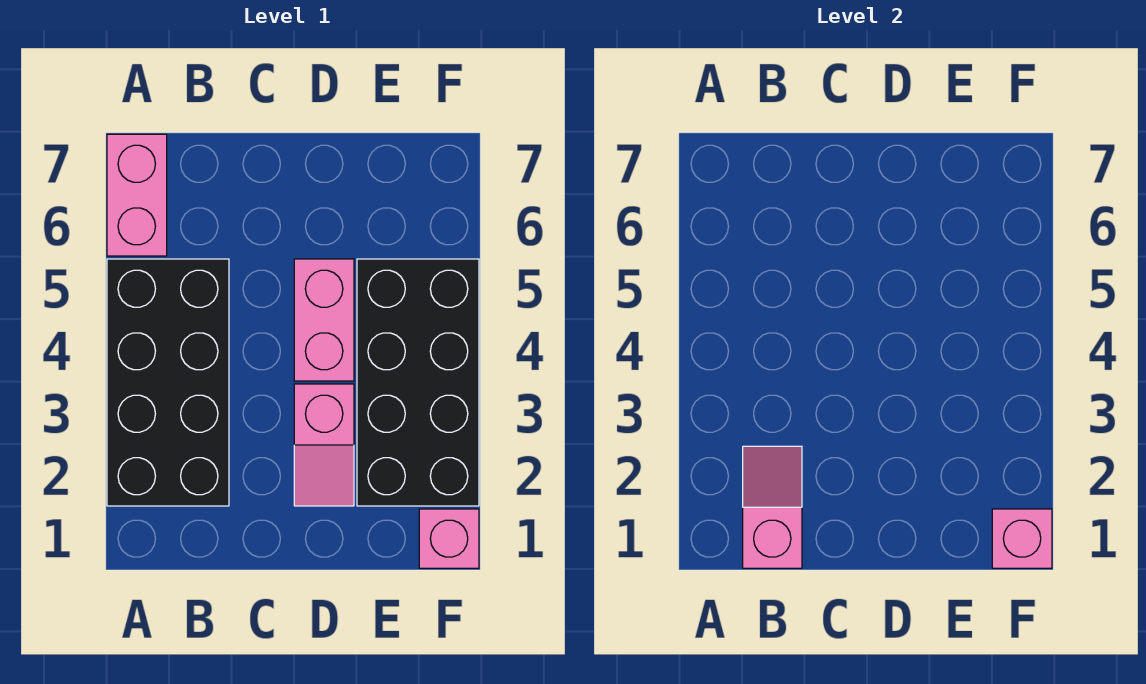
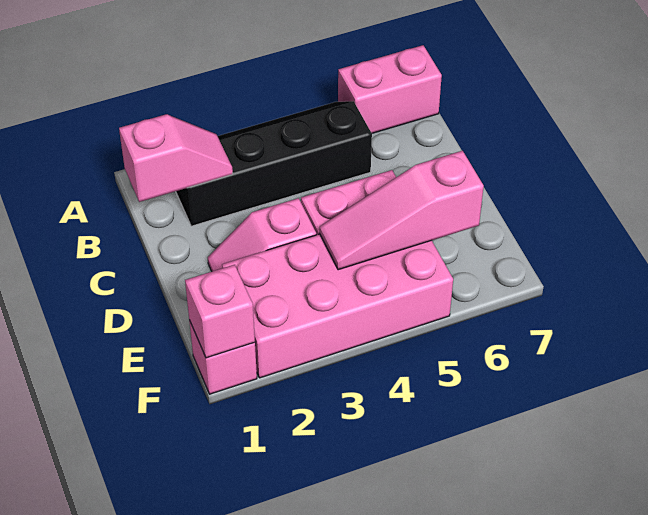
black brick A2:B5 level 1 -> black slope A2:B5 level 1 top B
black brick E2:F5 level 1 -> pink brick E2:F5 level 1
none -> pink slope E4:E6 level 2 top 6

